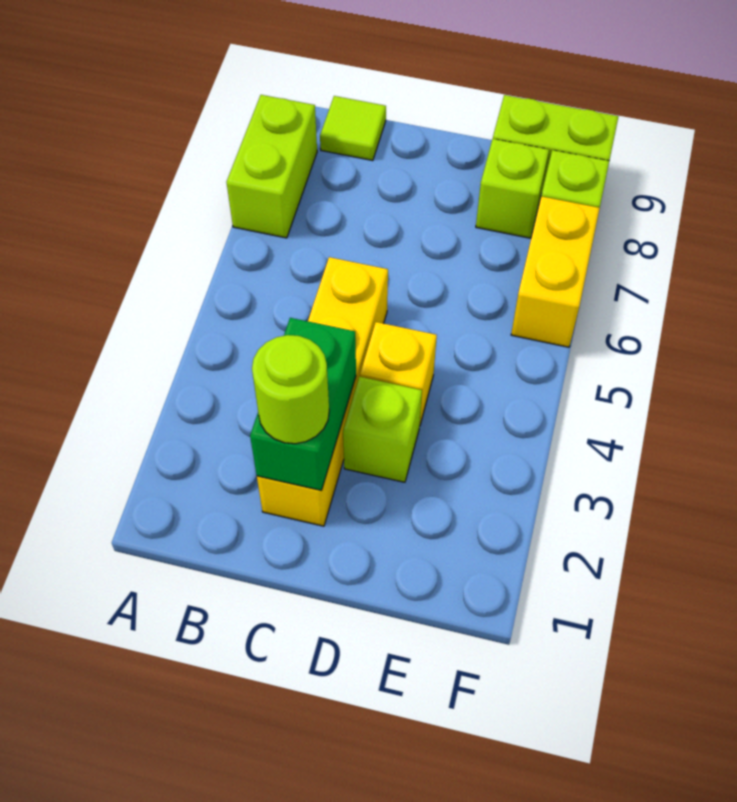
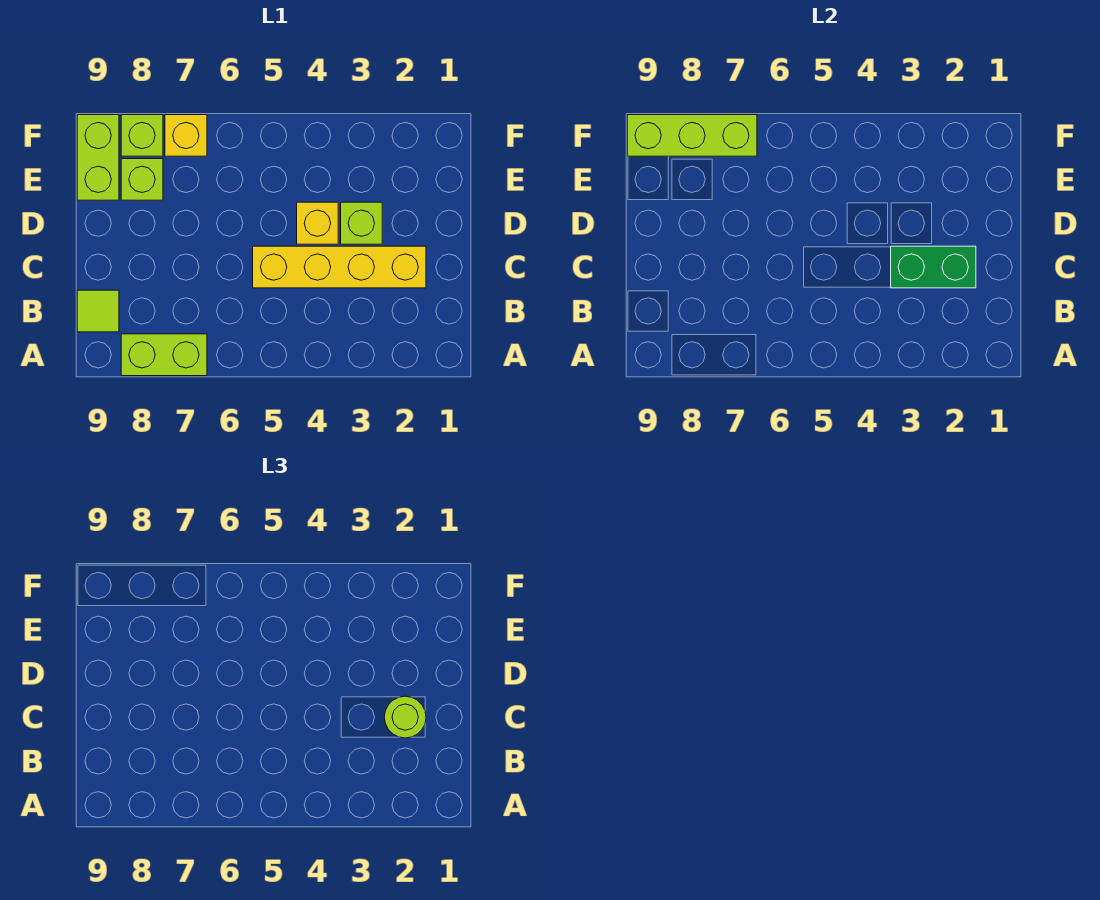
yellow brick F6:F7 level 1 -> yellow brick F7 level 1
none -> lime brick F7:F9 level 2

